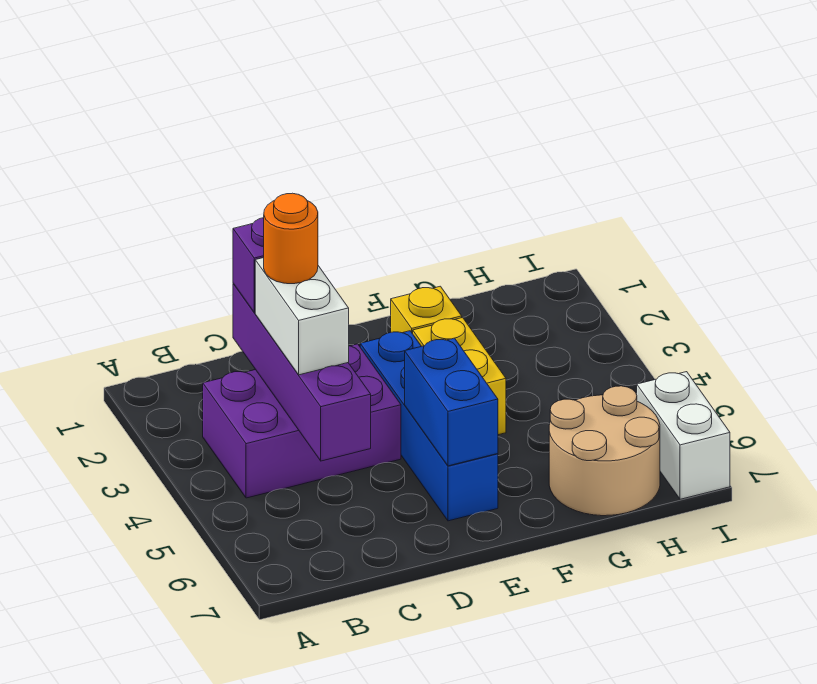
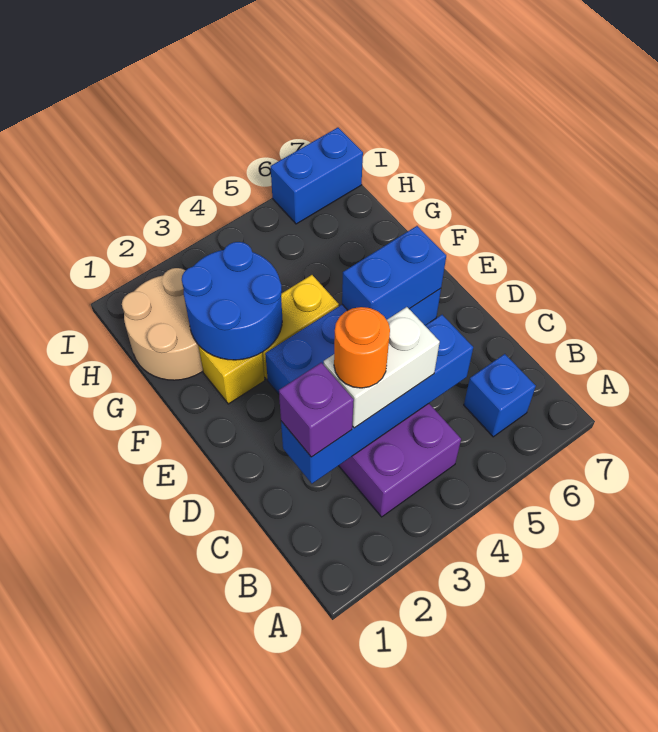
none -> blue brick B6 level 1
purple brick C2:C5 level 2 -> blue brick C2:C5 level 2
none -> blue round brick F2:G3 level 2
tan round brick G6:H7 level 1 -> tan round brick G1:H2 level 1
white brick I6:I7 level 1 -> blue brick I6:I7 level 1

